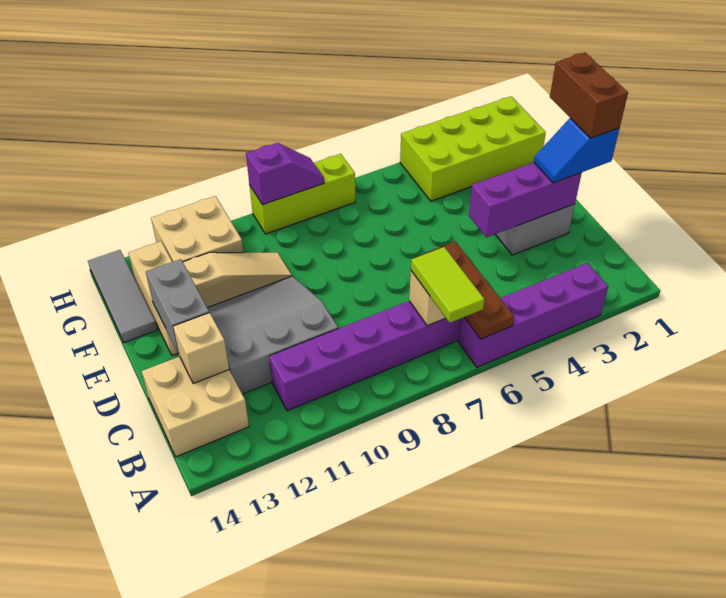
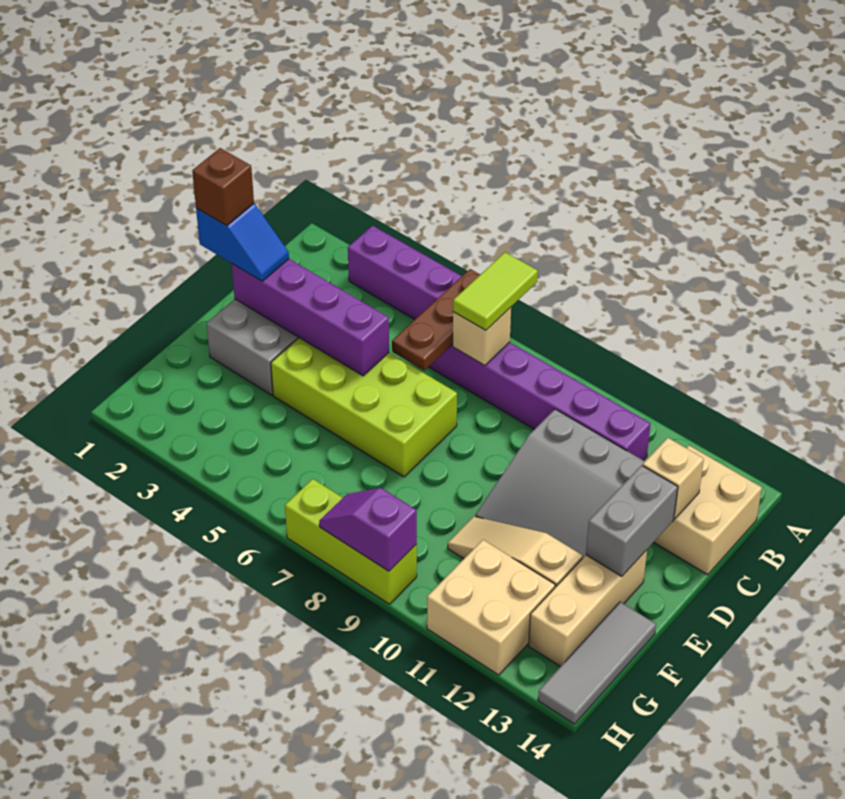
brown brick D1:E1 level 4 -> brown brick D1 level 4
purple brick D2:D4 level 2 -> purple brick D2:D5 level 2
lime brick G1:H4 level 1 -> lime brick D4:E7 level 1

